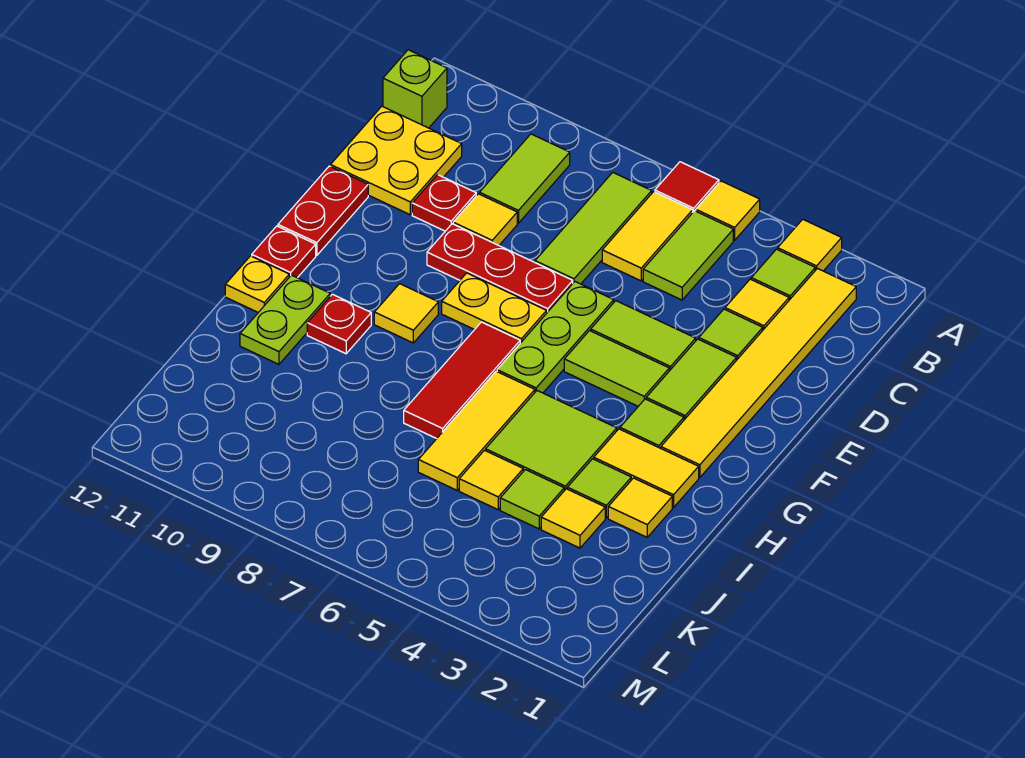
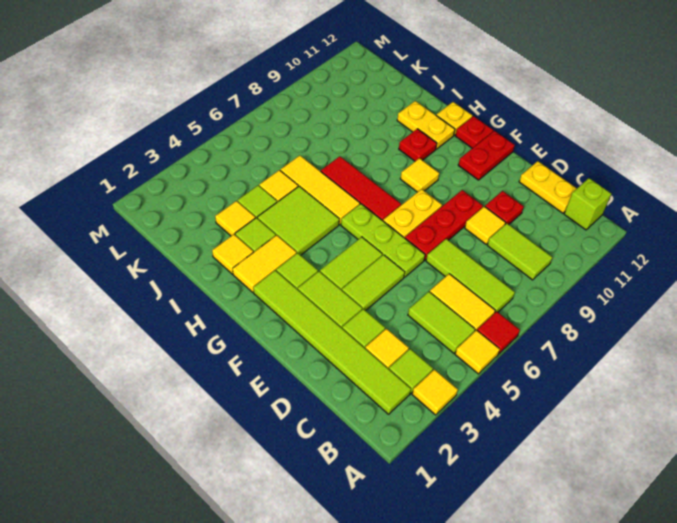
yellow tile B2:G2 level 1 -> lime tile B2:G2 level 1
yellow plate C11:D12 level 1 -> yellow plate C12:D12 level 1
red plate E12:F12 level 1 -> red plate F11:F12 level 1
lime plate H11:I11 level 1 -> yellow plate H11:I11 level 1

